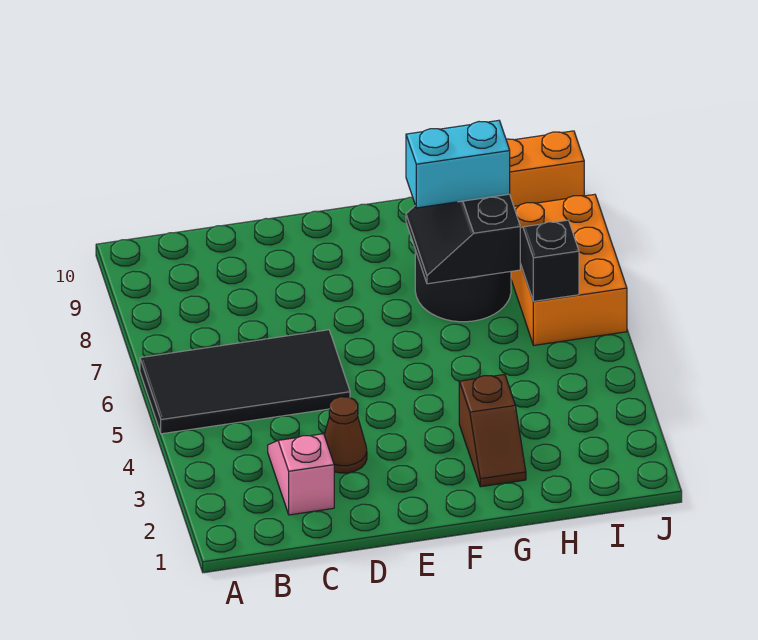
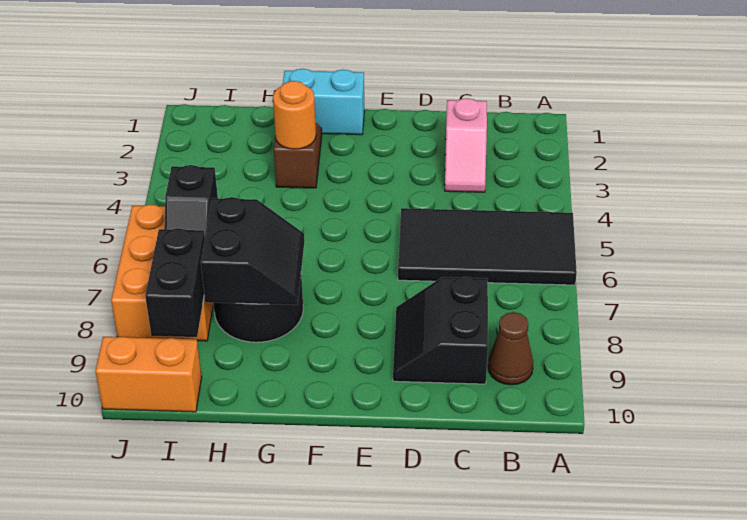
none -> black slope C8:D9 level 1 top C
brown cone D3 level 1 -> brown cone B9 level 1
none -> orange round brick G3 level 2
cyan brick G8:H8 level 3 -> cyan brick F1:G1 level 1
none -> black brick I8:I9 level 2

